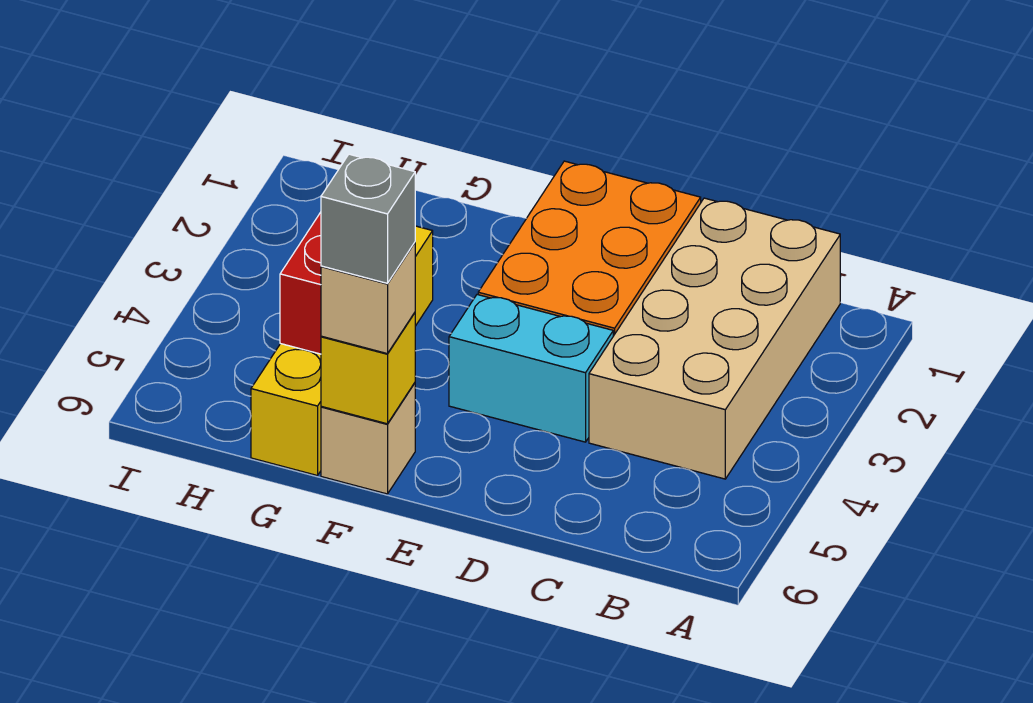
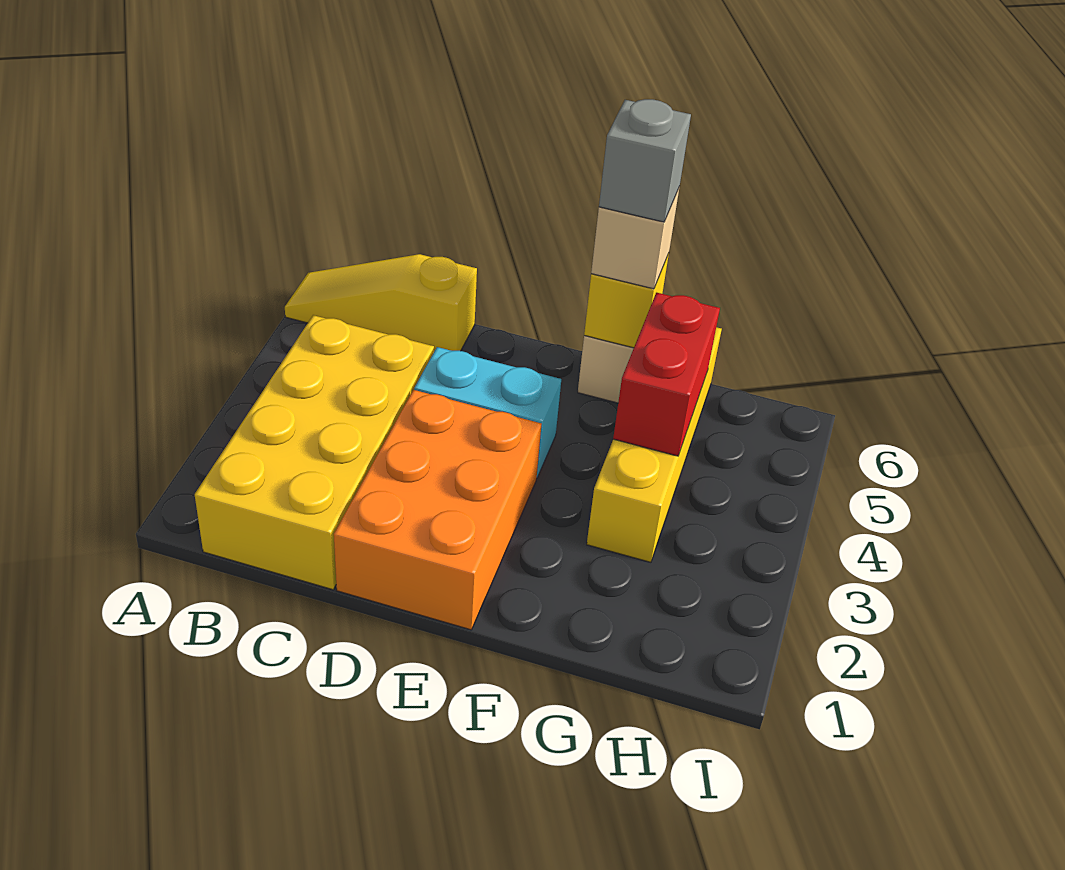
none -> yellow slope A6:C6 level 1 top C
tan brick B1:C4 level 1 -> yellow brick B1:C4 level 1

